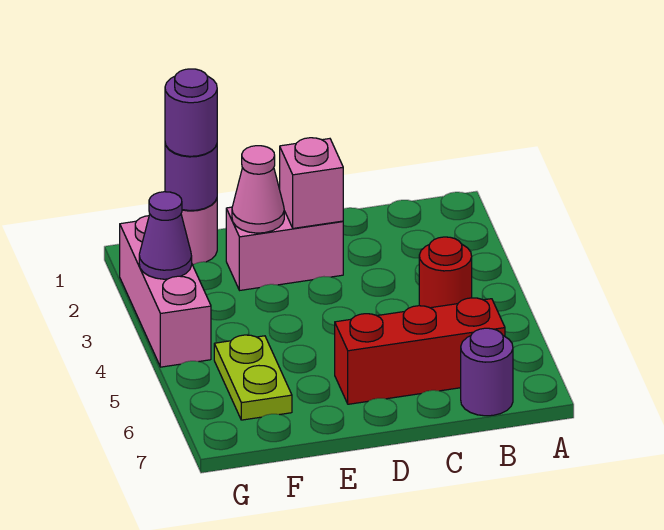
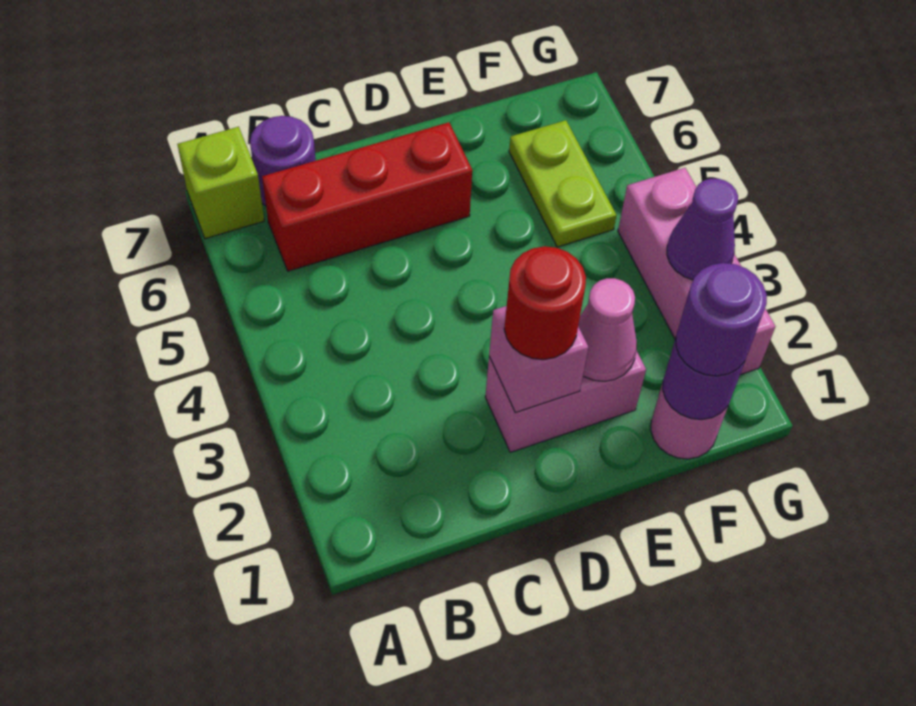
none -> lime brick A7 level 1
red round brick B4 level 1 -> red round brick D2 level 3

